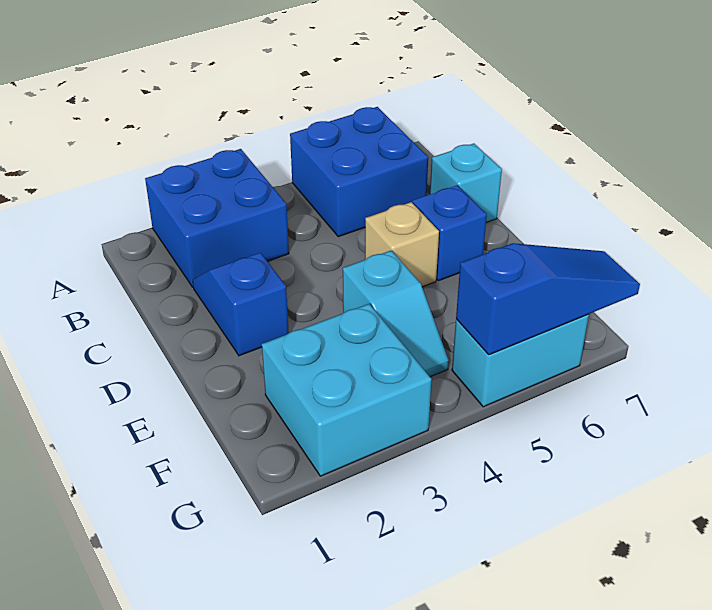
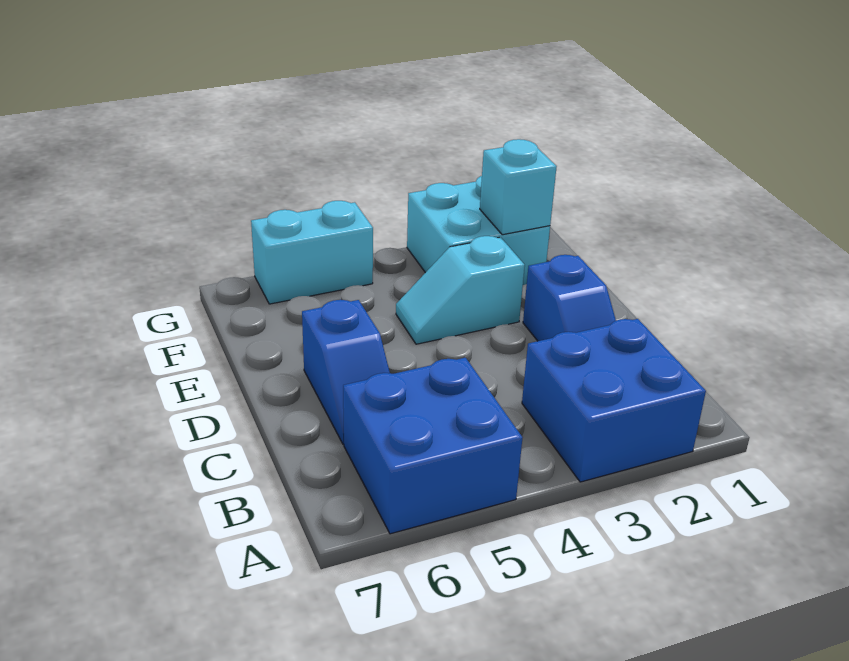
cyan brick C7 level 1 -> cyan brick F2 level 2
tan brick D5 level 1 -> none
cyan slope E4:F4 level 1 top E -> cyan slope E3:E4 level 1 top 3
blue slope G5:G7 level 2 top 5 -> none

